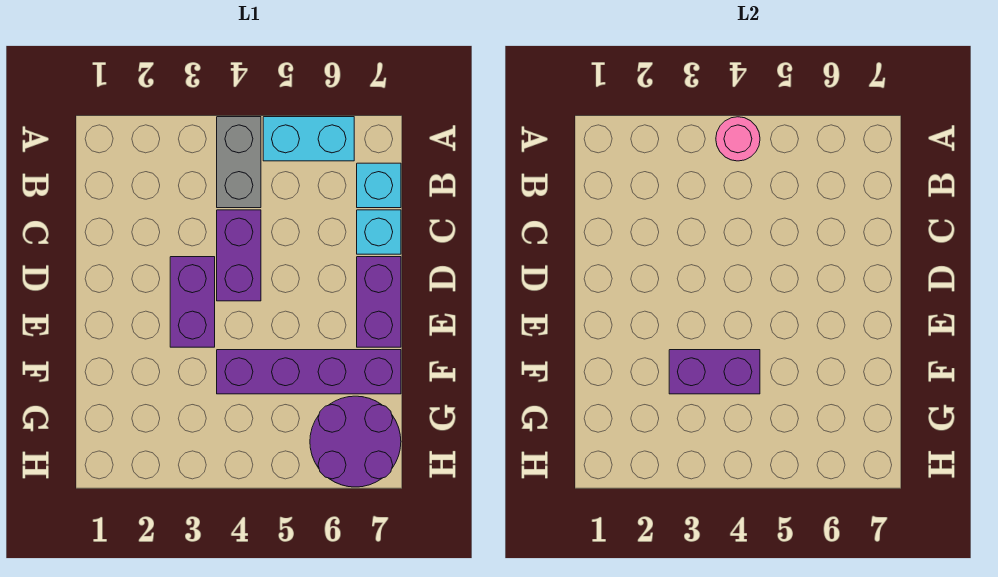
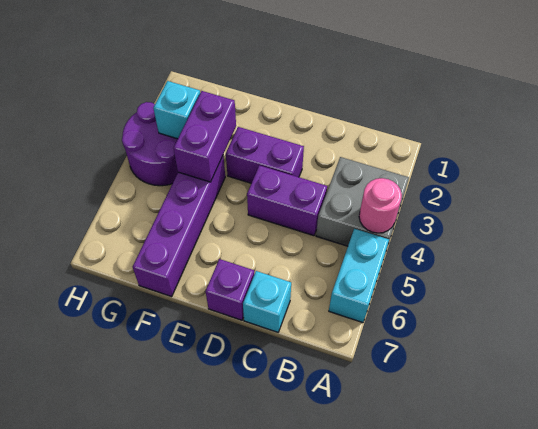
grey brick A4:B4 level 1 -> grey brick A3:B4 level 1
cyan brick B7 level 1 -> cyan brick G3 level 2
purple brick D7:E7 level 1 -> purple brick D7 level 1
purple round brick G6:H7 level 1 -> purple round brick G3:H4 level 1

